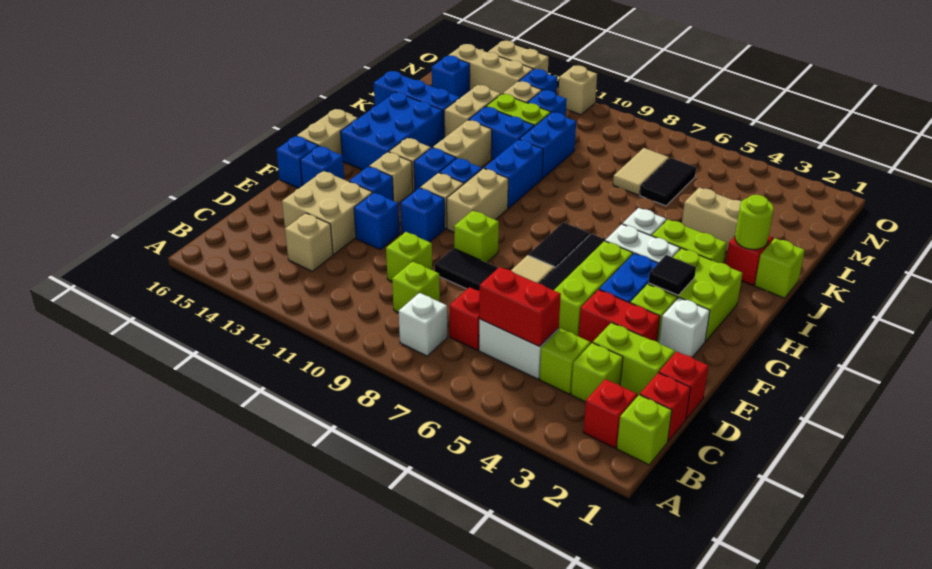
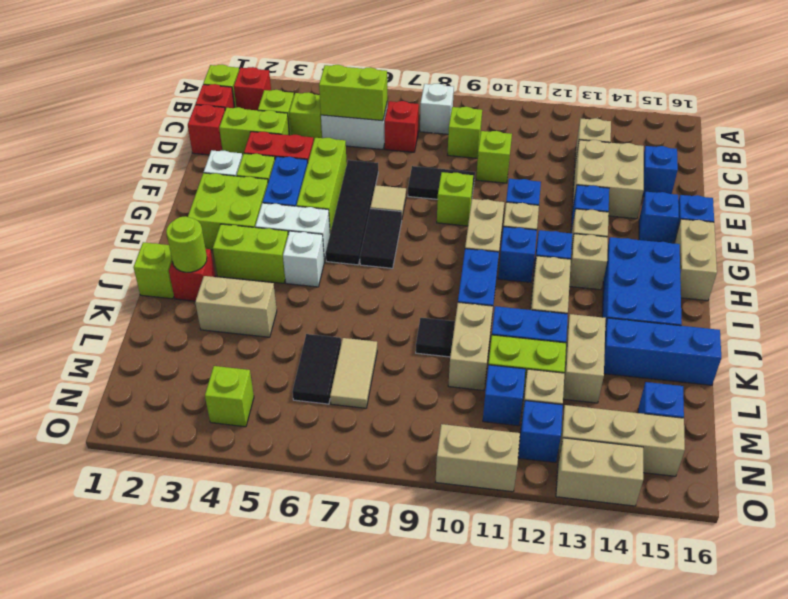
red brick C5:C6 level 2 -> lime brick C5:C6 level 2
blue brick E12 level 1 -> blue brick D15 level 1
black tile G3 level 2 -> black tile K9 level 1
blue brick K10:L10 level 1 -> tan brick K10:L10 level 1
none -> lime brick N4 level 1
tan brick O11 level 1 -> tan brick O10:O11 level 1

